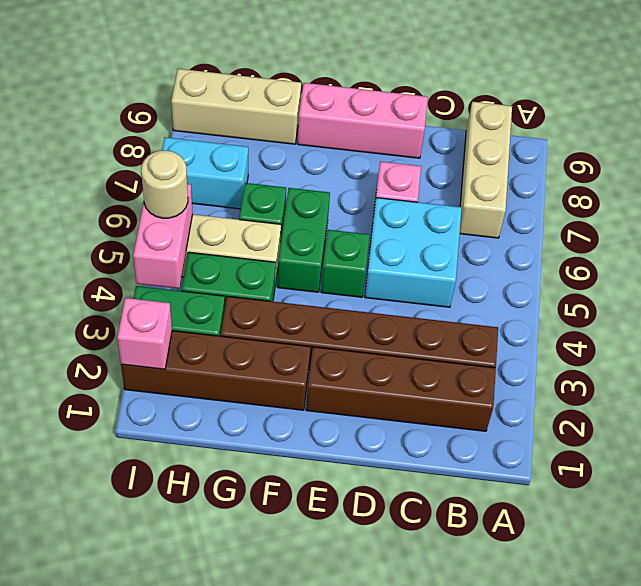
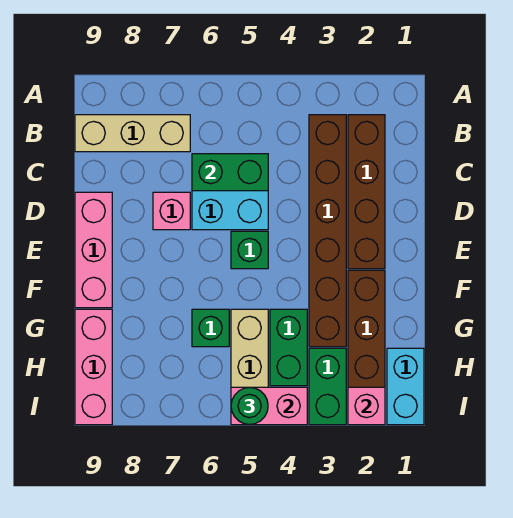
green brick F5:F6 level 1 -> green brick C5:C6 level 2
tan brick G9:I9 level 1 -> pink brick G9:I9 level 1
cyan brick H7:I7 level 1 -> cyan brick H1:I1 level 1
tan round brick I5 level 3 -> green round brick I5 level 3

